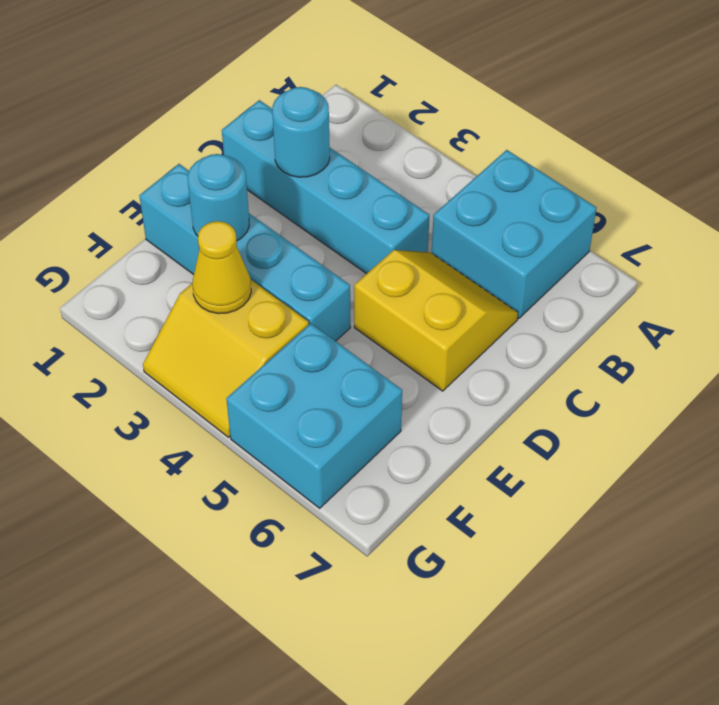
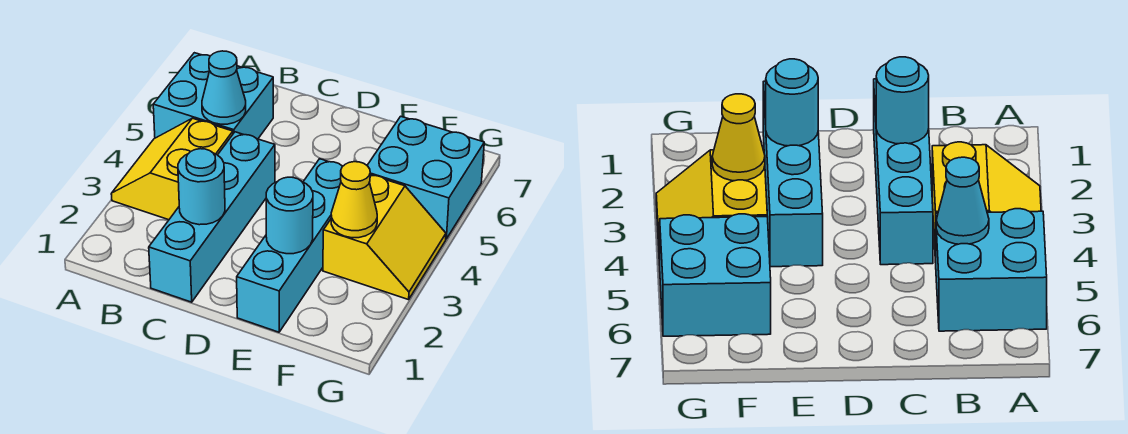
none -> cyan cone B5 level 2
yellow slope C5:D6 level 1 top D -> yellow slope A3:B4 level 1 top B

